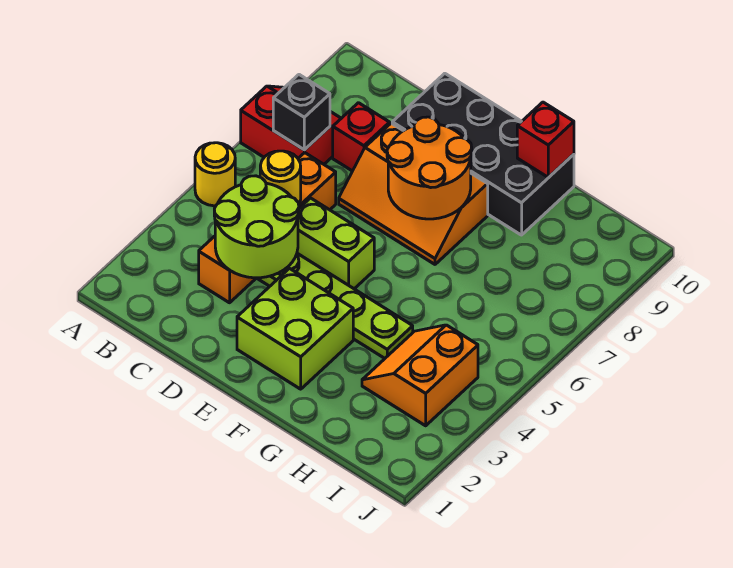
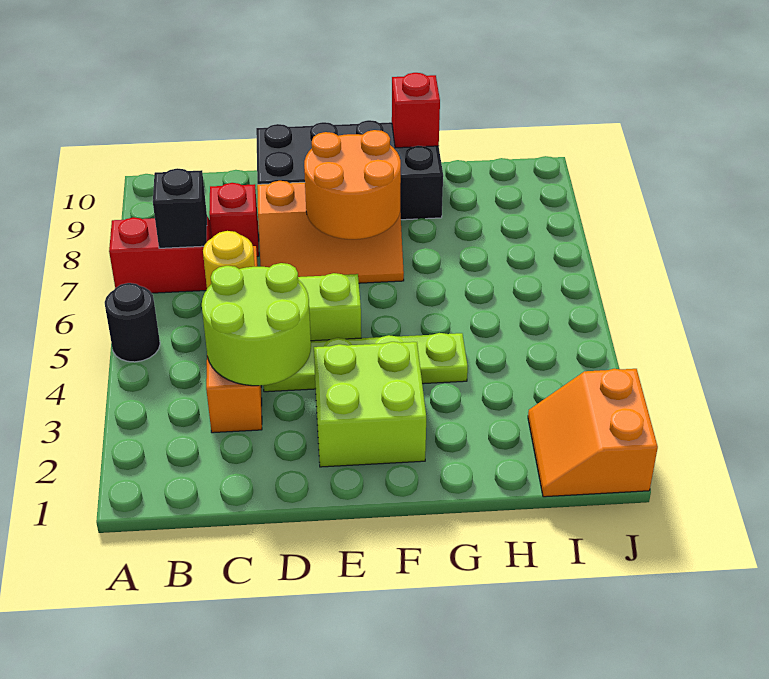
yellow round brick A5 level 1 -> black round brick A5 level 1
orange slope H3:I4 level 1 top I -> orange slope I1:J2 level 1 top J

